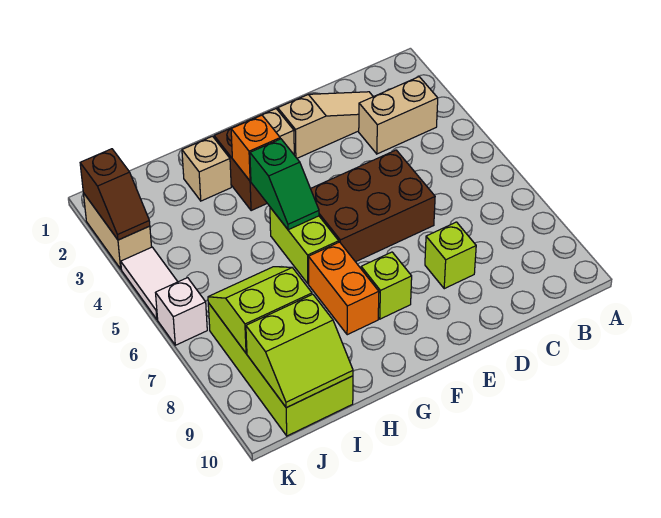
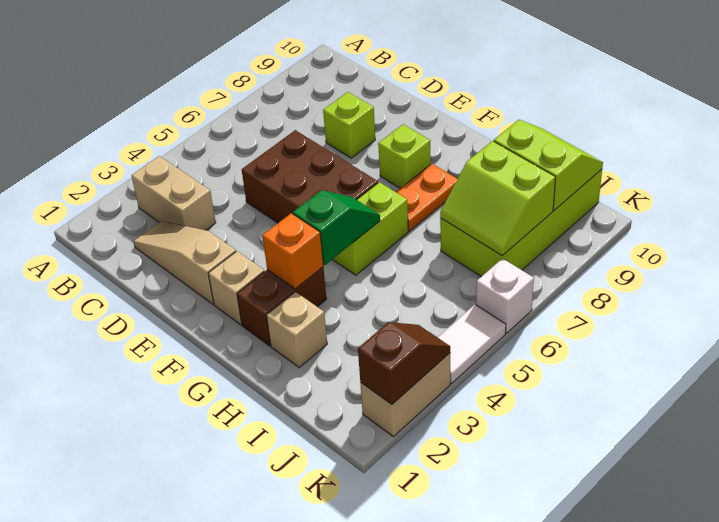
orange brick G7:G8 level 1 -> orange plate G7:G8 level 1

